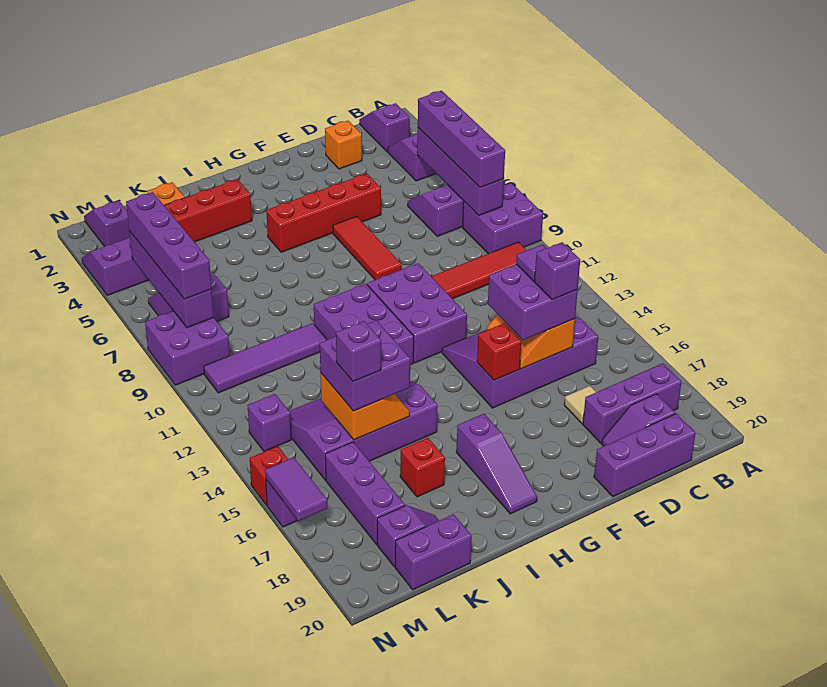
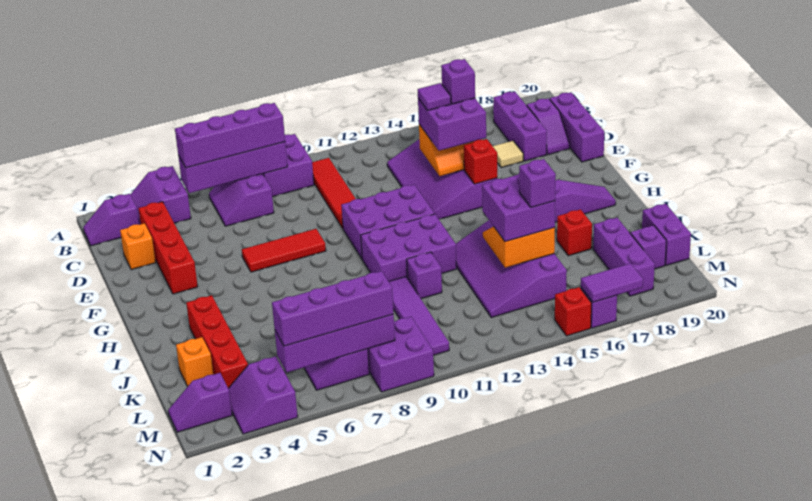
red brick E5:H5 level 1 -> red brick C3:F3 level 1
purple brick L16:L18 level 1 -> purple brick K18:M18 level 1
purple brick M13 level 1 -> purple brick J11 level 1

